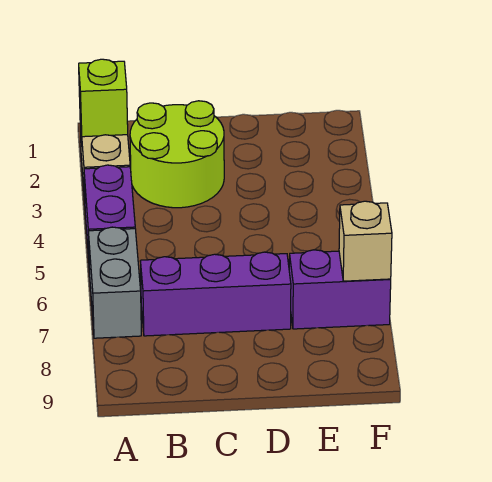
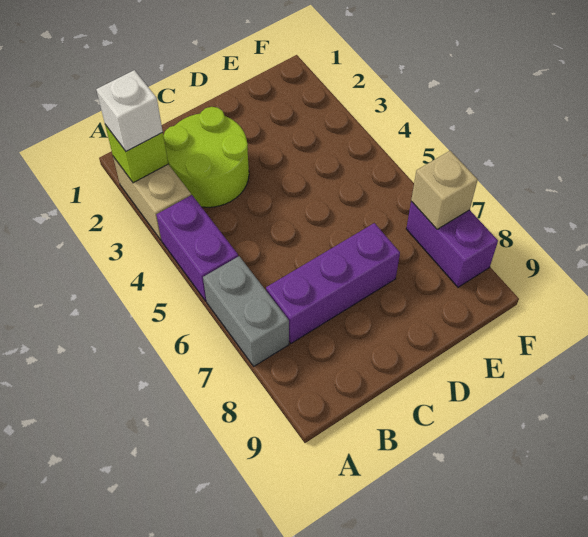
none -> white brick A2 level 3
purple brick E7:F7 level 1 -> purple brick F7:F8 level 1

